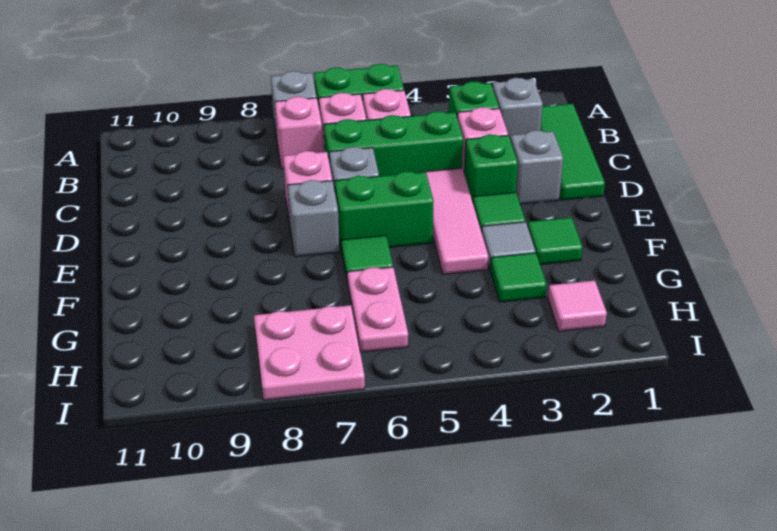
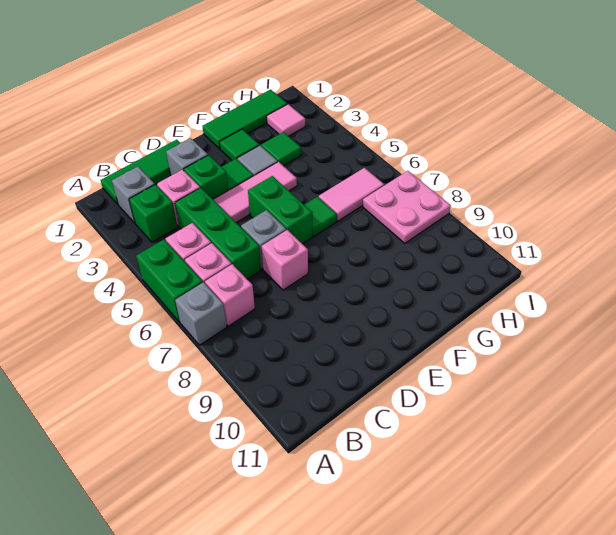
grey brick E7 level 1 -> none
none -> green tile F1:H1 level 1
pink plate G6:H6 level 1 -> pink tile G6:H6 level 1

